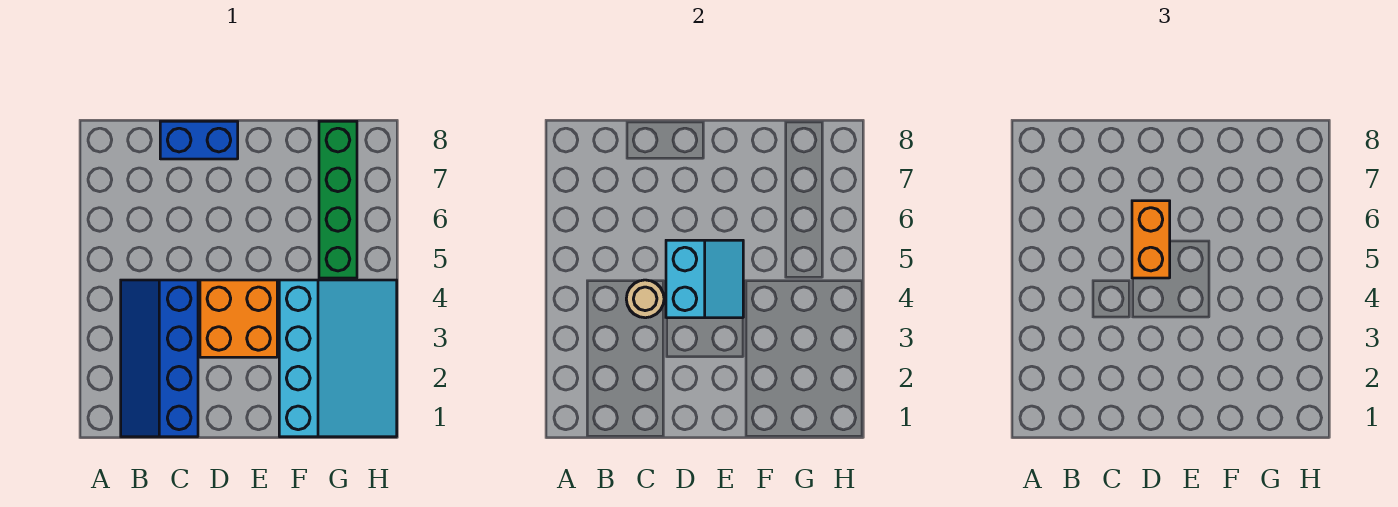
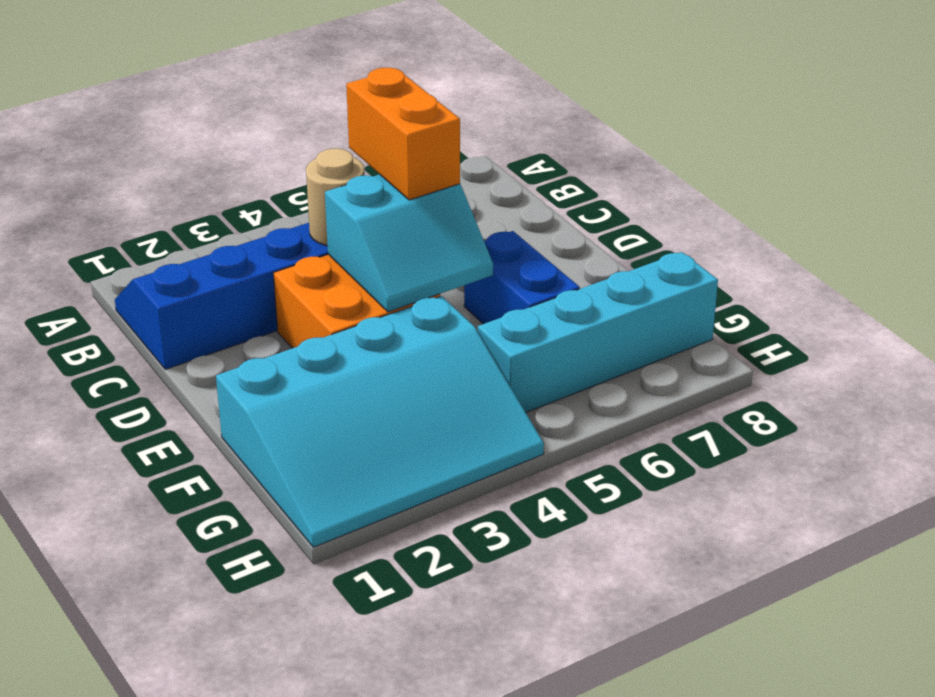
blue brick C8:D8 level 1 -> blue brick E6:F6 level 1
orange brick D5:D6 level 3 -> orange brick C5:D5 level 3
green brick G5:G8 level 1 -> cyan brick G5:G8 level 1

